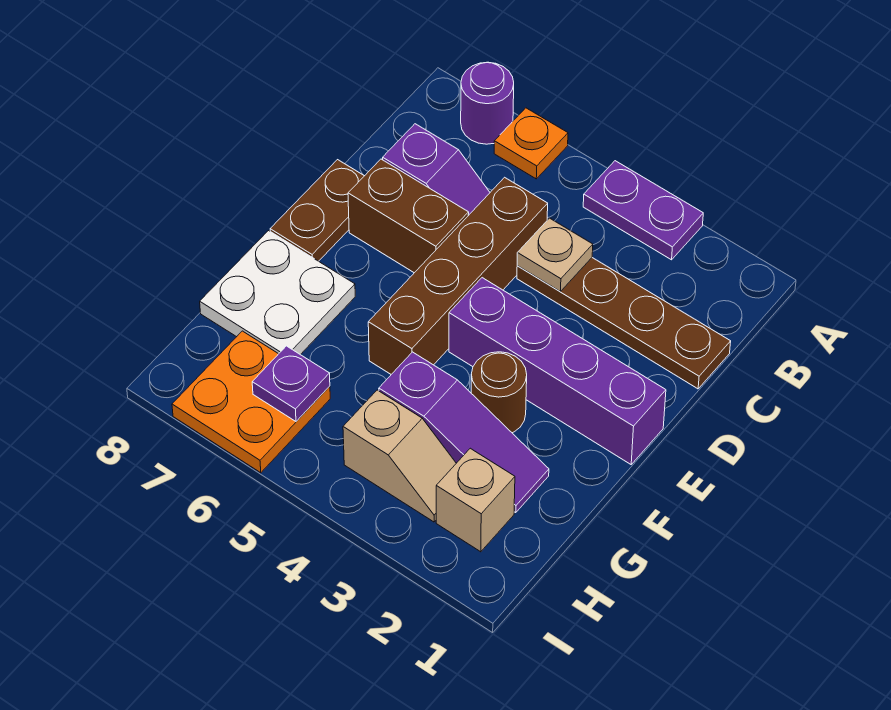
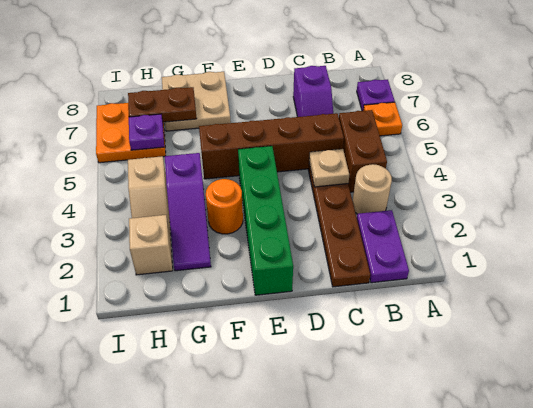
purple plate A3:A4 level 1 -> purple plate B1:B2 level 1
purple round brick A7 level 1 -> purple plate A7 level 1
none -> tan round brick B3 level 1
brown brick D6:D7 level 1 -> brown brick B4:B5 level 1
brown plate D8:E8 level 1 -> brown plate G7:H7 level 2
purple brick E1:E4 level 1 -> green brick E1:E4 level 1
brown round brick F3 level 1 -> orange round brick F3 level 1
white plate F7:G8 level 1 -> tan plate F7:G8 level 1

